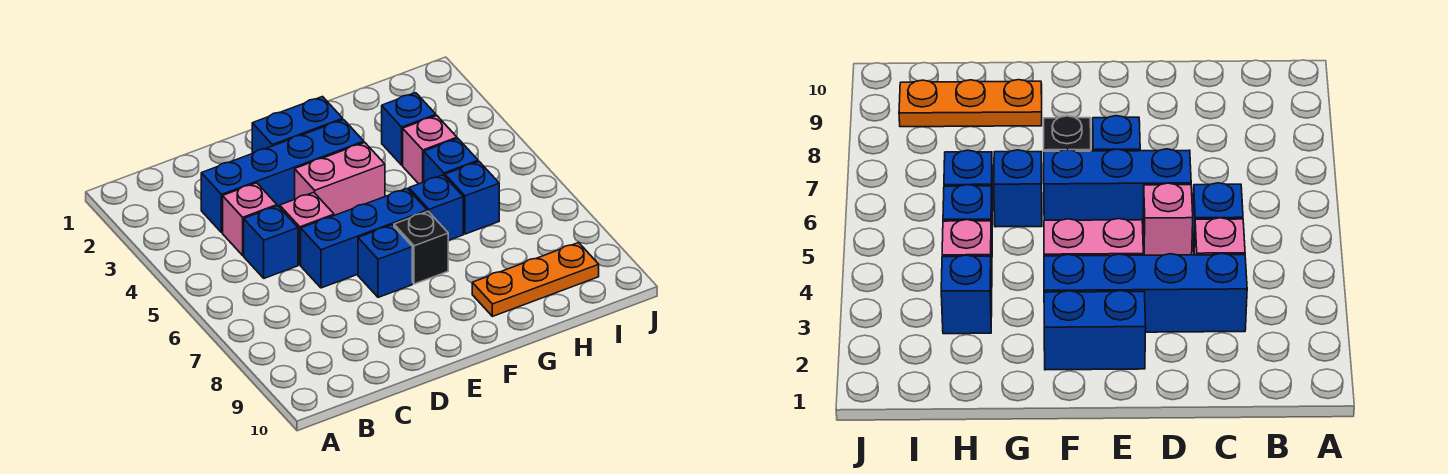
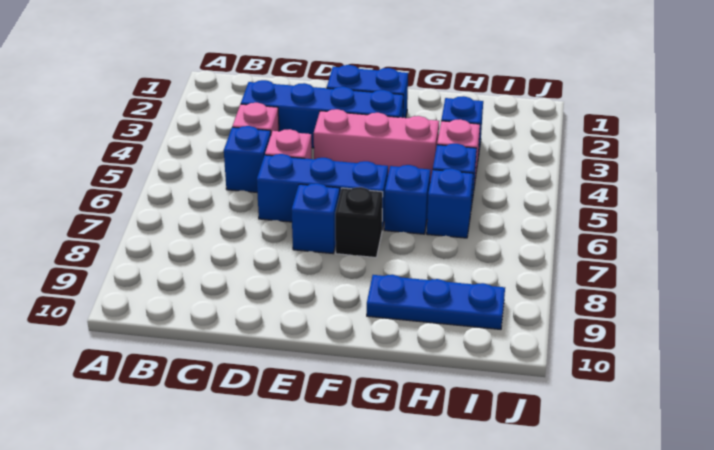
pink brick E4:F4 level 1 -> pink brick E4:G4 level 1
orange plate G9:I9 level 1 -> blue plate G9:I9 level 1

